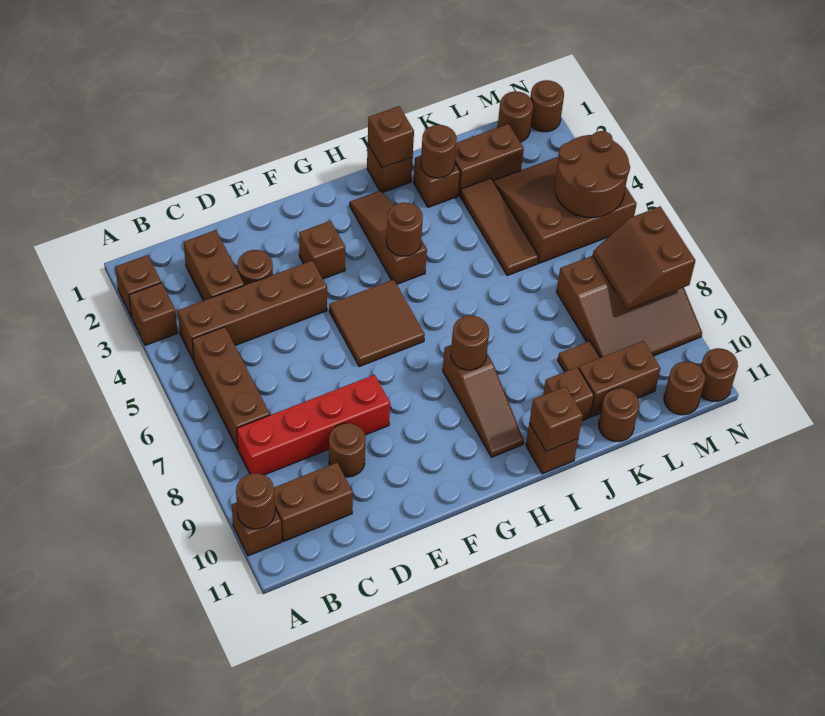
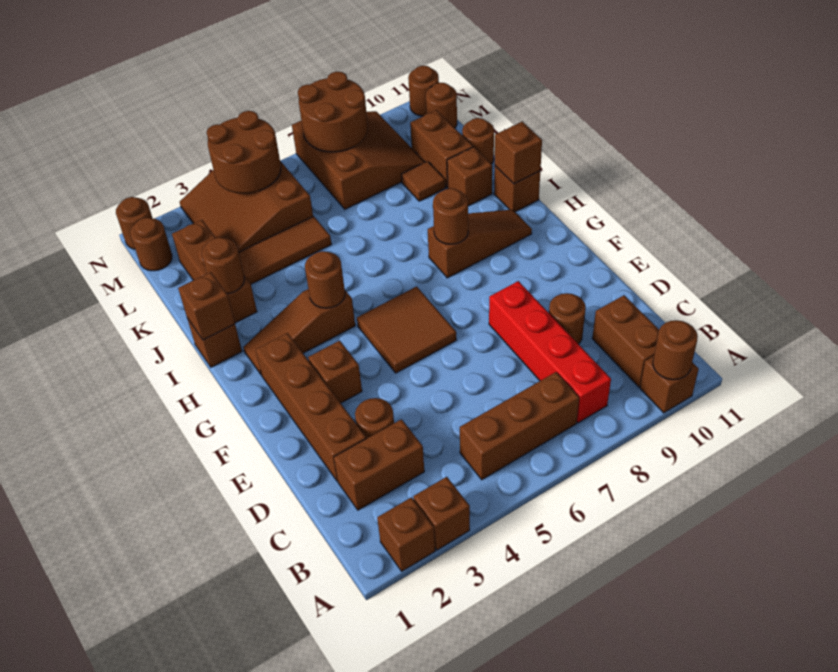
brown brick B4:E4 level 1 -> brown brick D2:G2 level 1
brown slope M7:N8 level 2 top N -> brown round brick M7:N8 level 2

